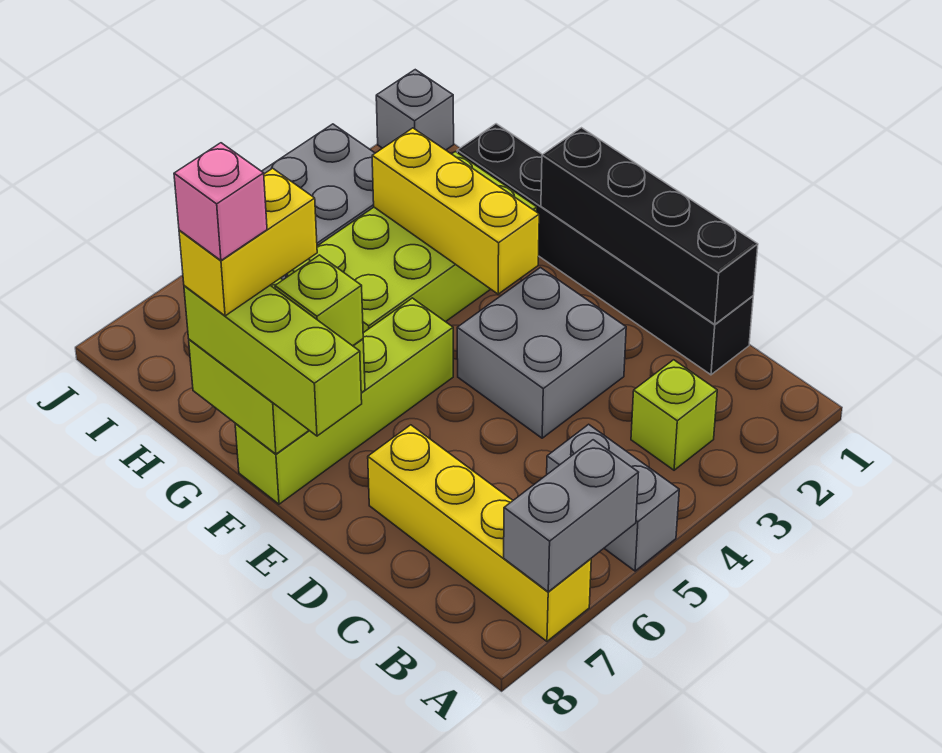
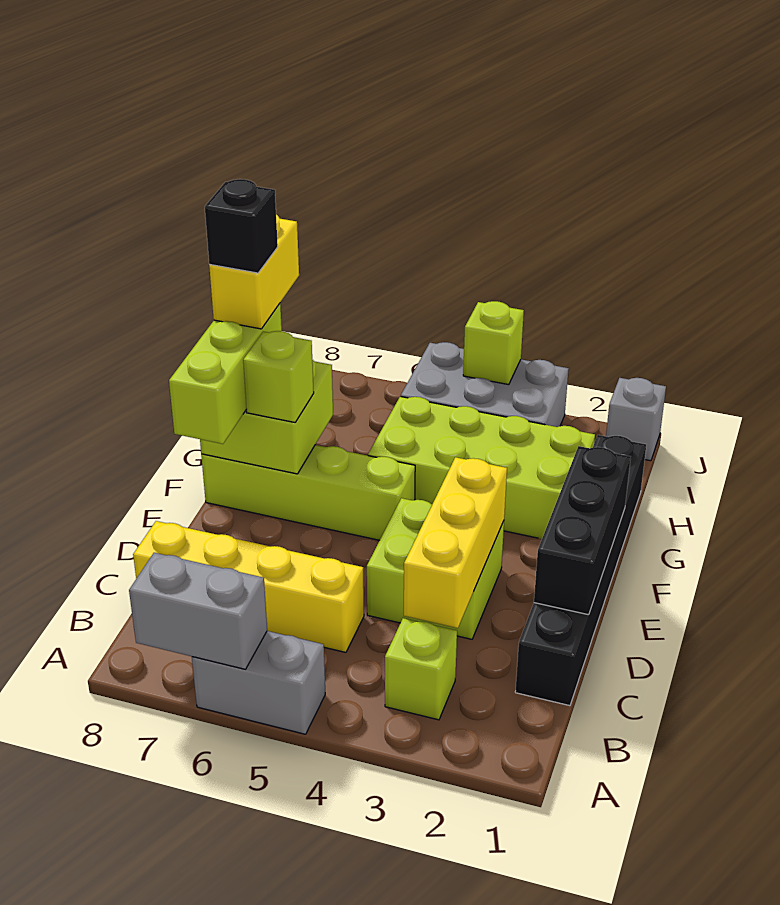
grey brick A5:B5 level 1 -> grey brick A5:A6 level 1
yellow brick A7:D7 level 1 -> yellow brick C5:C8 level 1
black brick C1:F1 level 2 -> black brick D1:F1 level 2
grey brick D3:E4 level 1 -> lime brick D3:E4 level 1
yellow brick F3:H3 level 2 -> yellow brick C3:E3 level 2
yellow brick G7:G8 level 4 -> yellow brick G8:H8 level 4
pink brick G8 level 5 -> black brick G8 level 5
none -> lime brick J4 level 2

